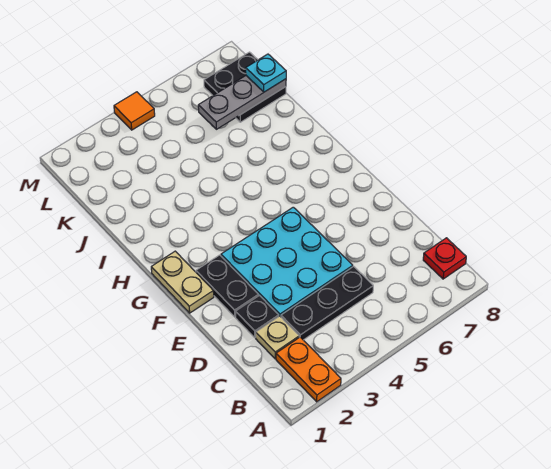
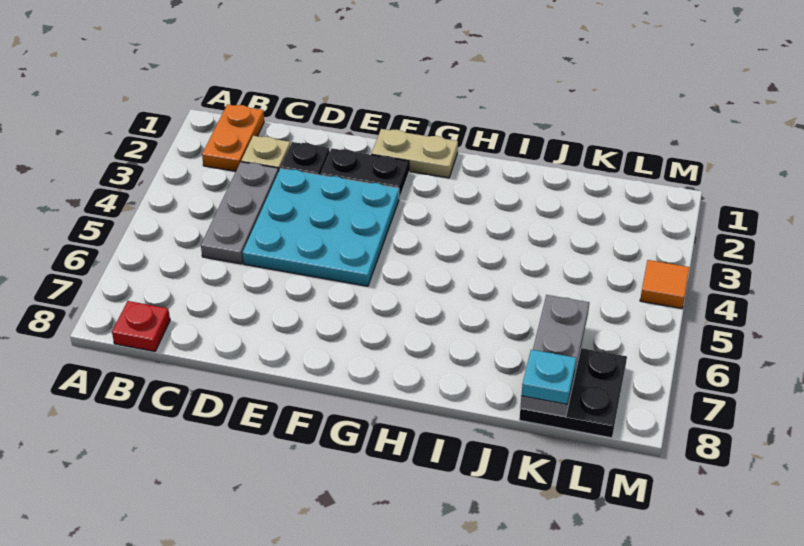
orange plate A2:B2 level 1 -> orange plate B1:B2 level 1
black plate C3:C5 level 1 -> grey plate C3:C5 level 1

